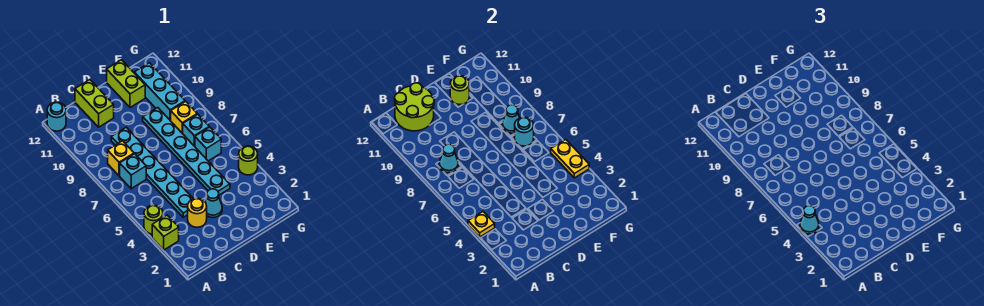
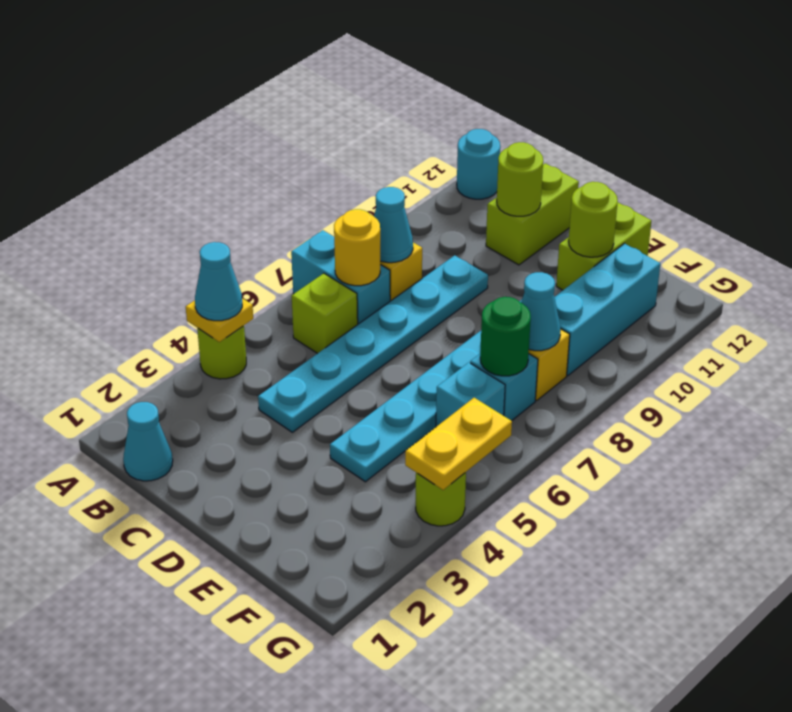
lime brick A3 level 1 -> lime brick B6 level 1
cyan brick B7 level 1 -> cyan brick A7:B7 level 1
lime round brick B11:C12 level 2 -> lime round brick C11 level 2
yellow round brick C3 level 1 -> yellow round brick B7 level 2
cyan cone D3 level 1 -> cyan cone B1 level 1
cyan round brick F7 level 2 -> green round brick F7 level 2

